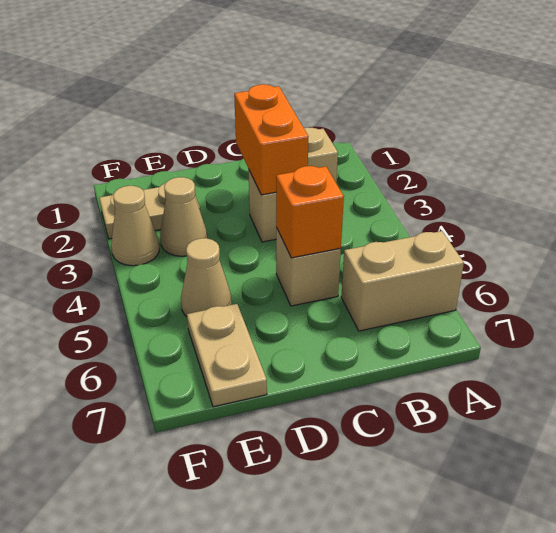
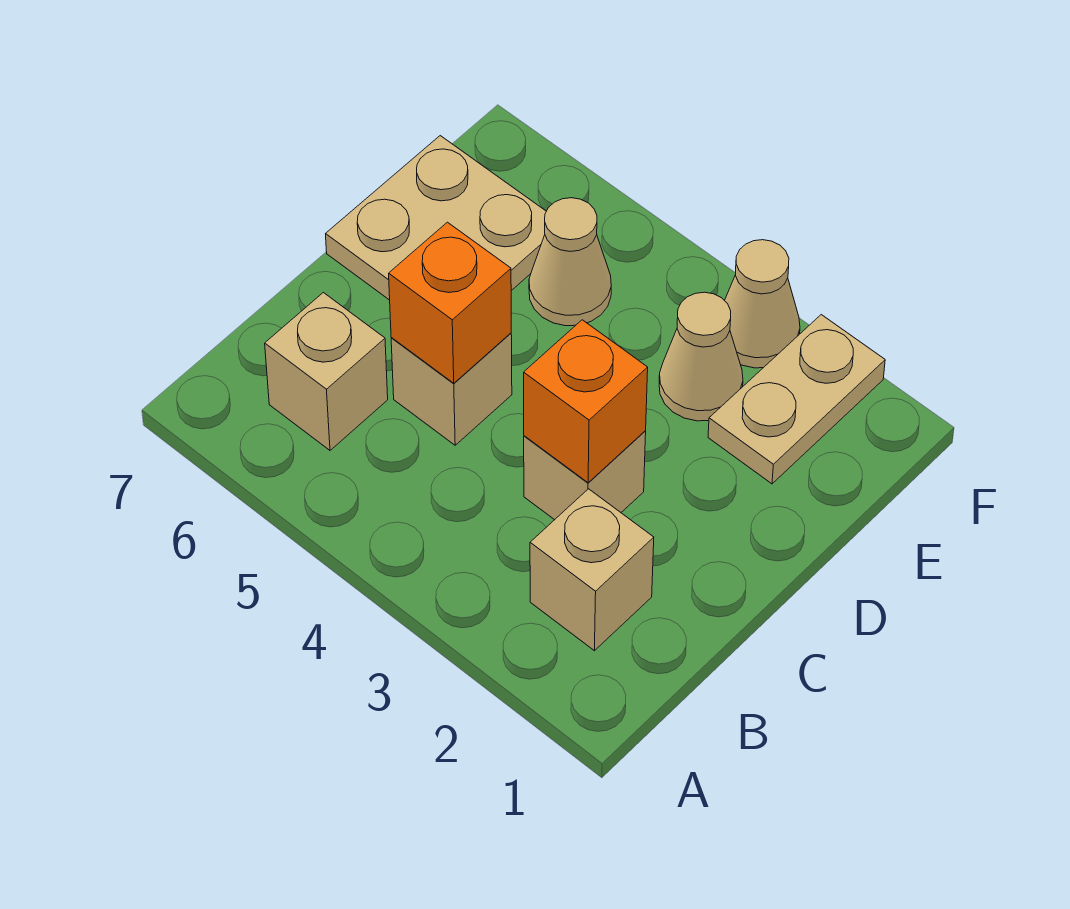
tan brick A6:B6 level 1 -> tan brick B6 level 1
orange brick C2:C3 level 2 -> orange brick C3 level 2
tan plate E6:E7 level 1 -> tan plate D6:E7 level 1

